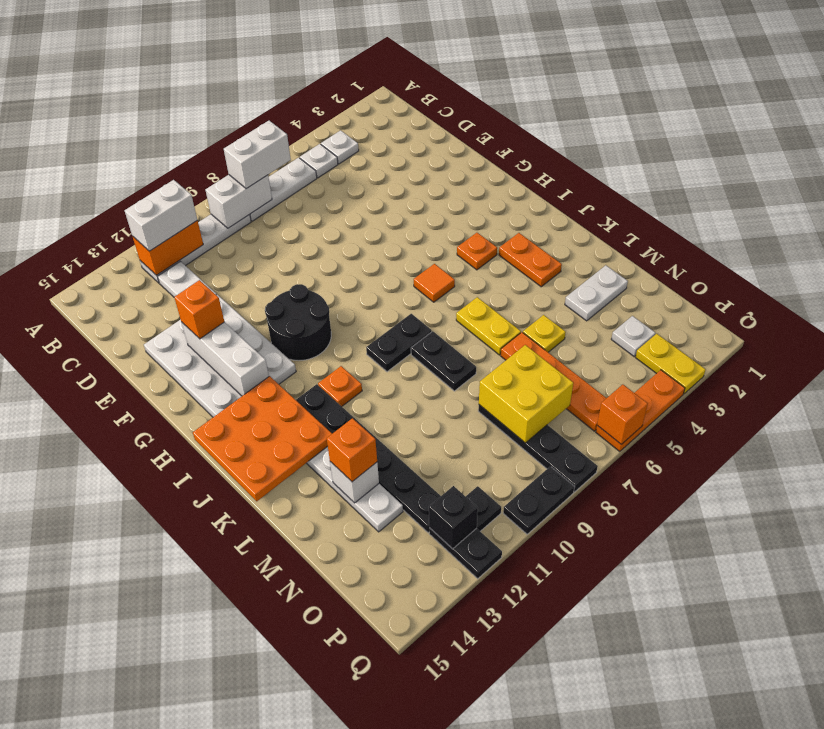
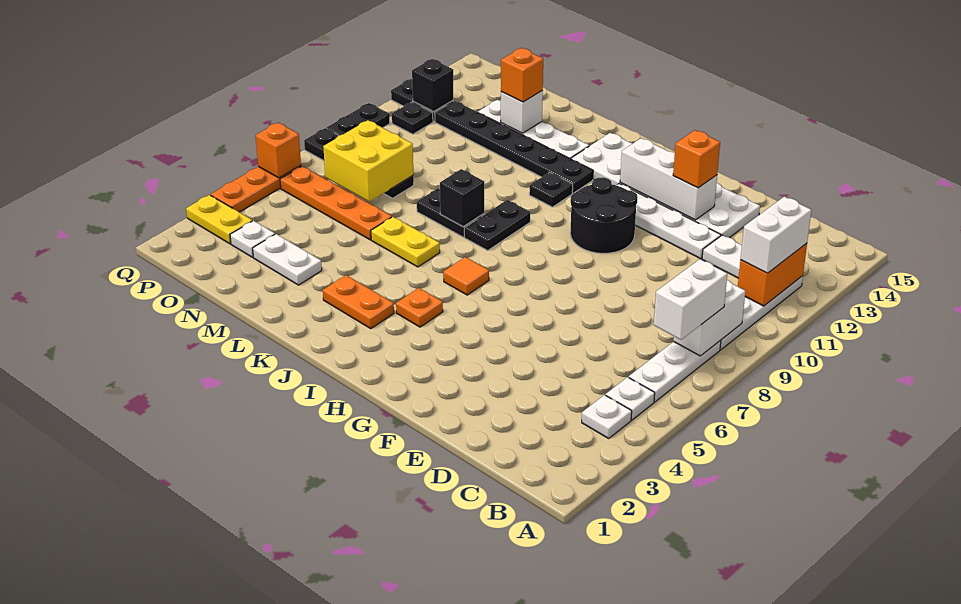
orange plate I13:K15 level 2 -> none
orange plate J11 level 1 -> black plate J11 level 1
none -> black brick K8 level 2
white plate M2:M3 level 1 -> white plate M3:N3 level 1
yellow plate M5 level 1 -> none

